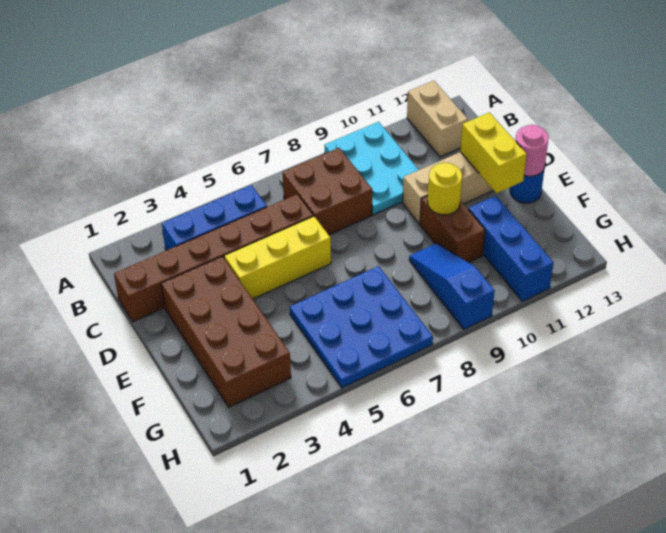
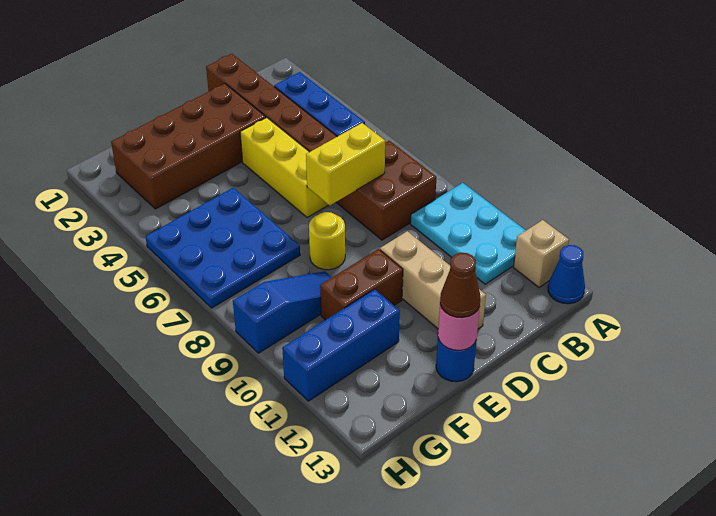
cyan plate A9:C10 level 1 -> cyan plate A9:B11 level 1
tan brick A12:B12 level 1 -> tan brick A12 level 1
none -> blue cone A13 level 1
yellow brick D12:E12 level 2 -> yellow brick C7:D7 level 2
yellow round brick E10 level 2 -> yellow round brick E8 level 1
none -> brown cone E13 level 3

